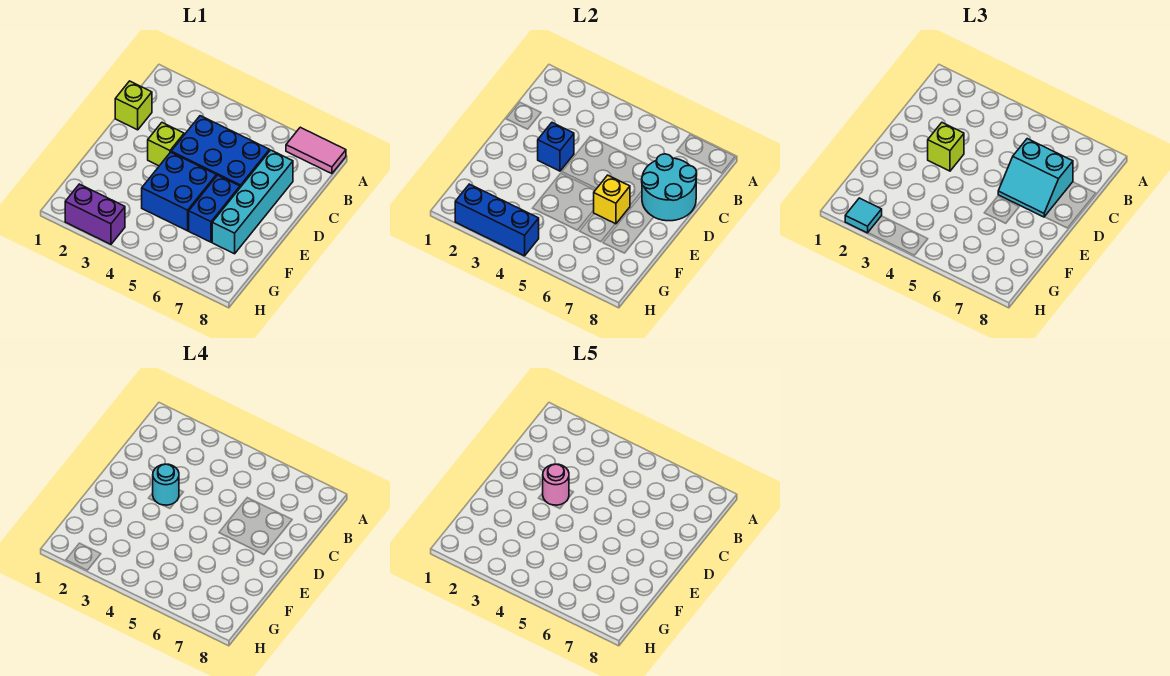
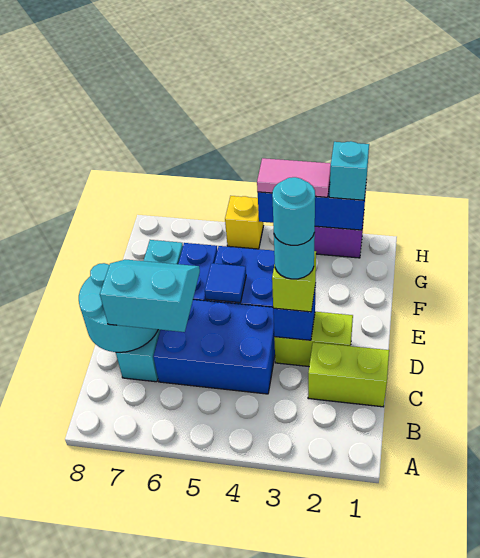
pink tile A7:A8 level 1 -> pink tile H3:H4 level 3
lime brick C1 level 1 -> lime brick C1:C2 level 1
lime brick D3 level 1 -> lime brick D2:D3 level 1
pink round brick D3 level 5 -> cyan round brick D3 level 5
none -> blue tile E5 level 2
yellow brick E6 level 2 -> yellow brick H5 level 1
cyan tile H2 level 3 -> cyan brick H2 level 3

